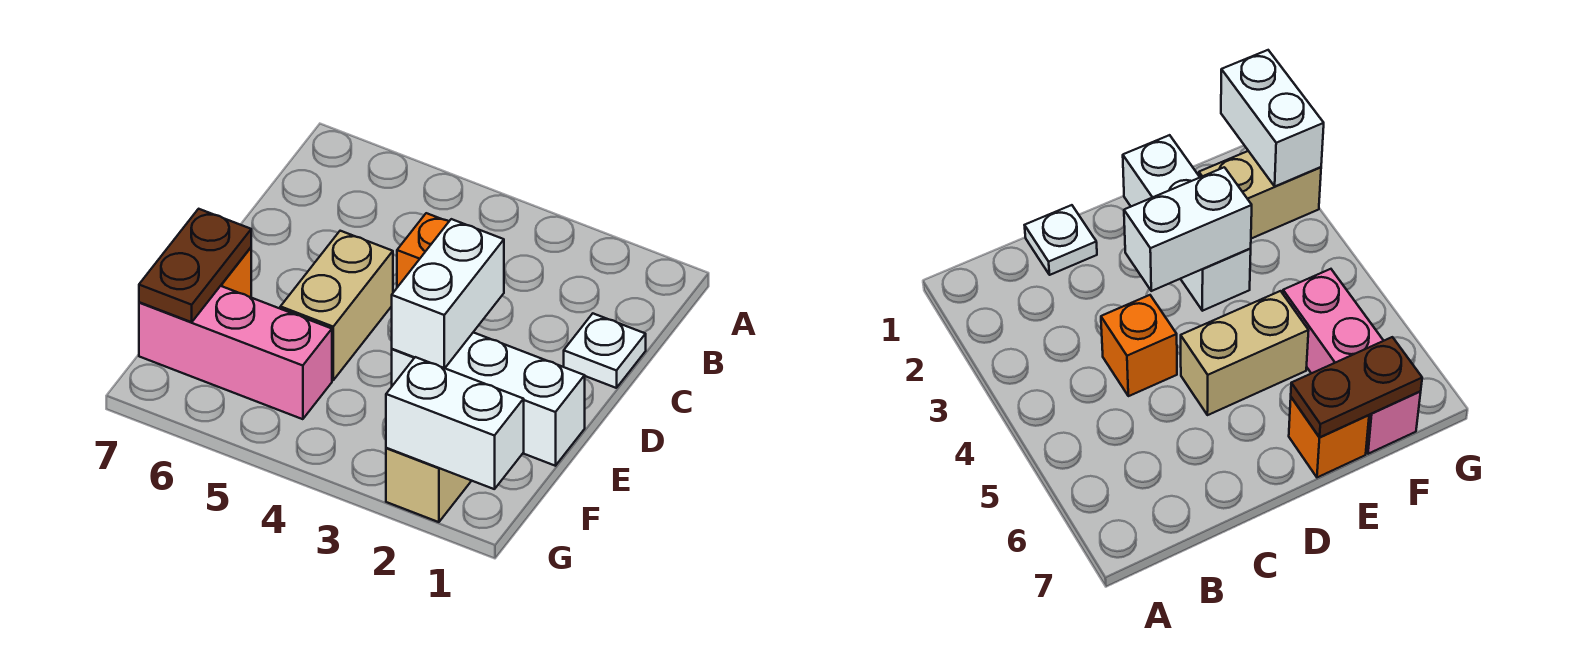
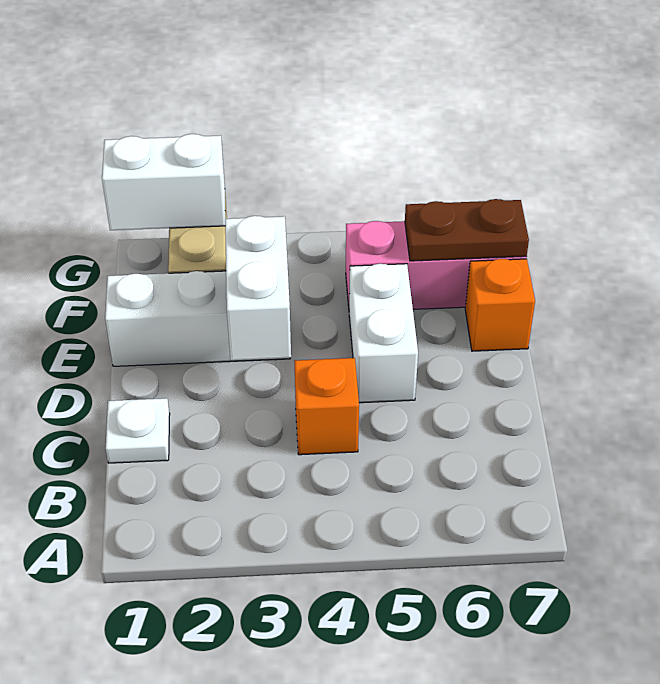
tan brick D5:E5 level 1 -> white brick D5:E5 level 1
brown plate E7:F7 level 2 -> brown plate F6:F7 level 2

